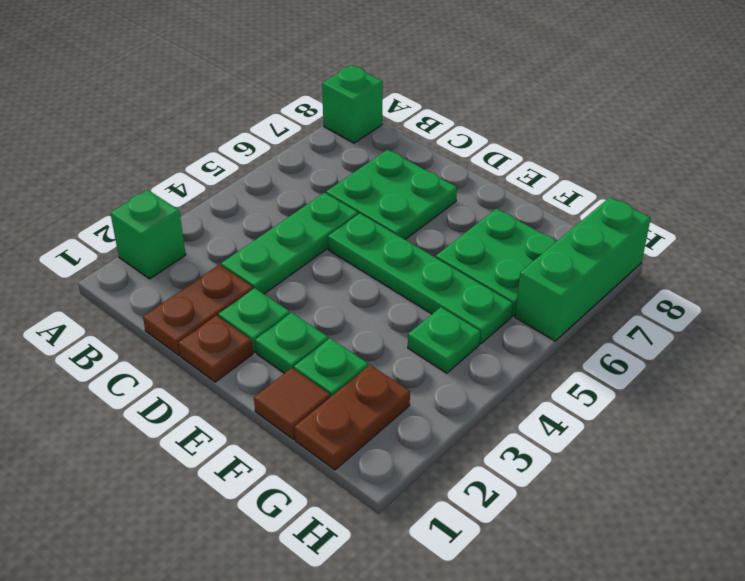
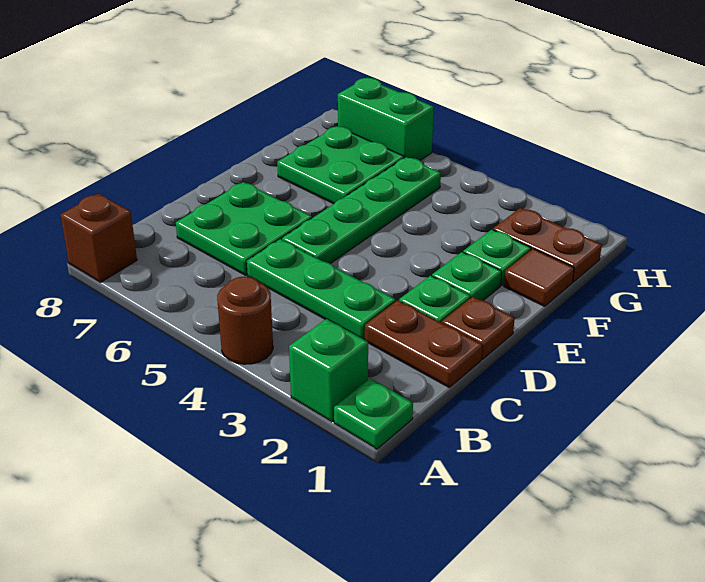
none -> brown round brick A4 level 1
green brick A8 level 1 -> brown brick A8 level 1
green plate G4 level 1 -> green plate A1 level 1
green brick H6:H8 level 1 -> green brick H6:H7 level 1

